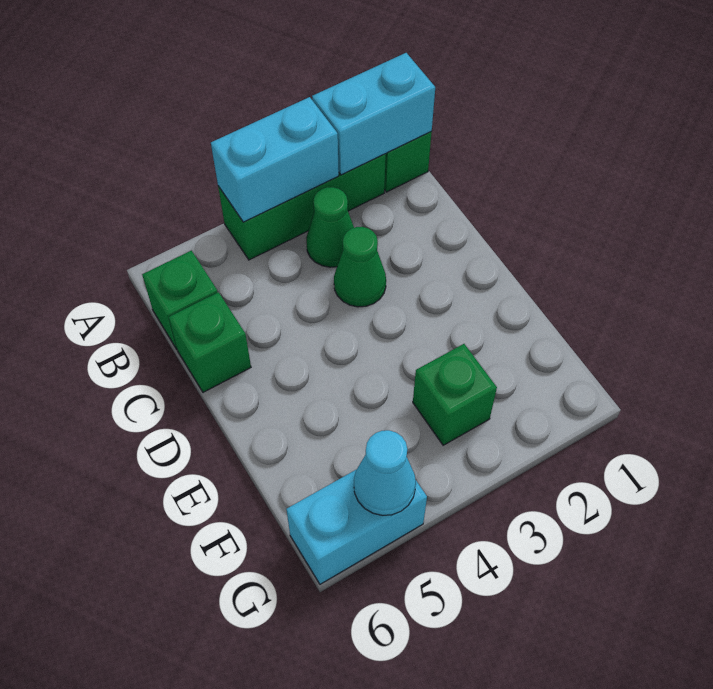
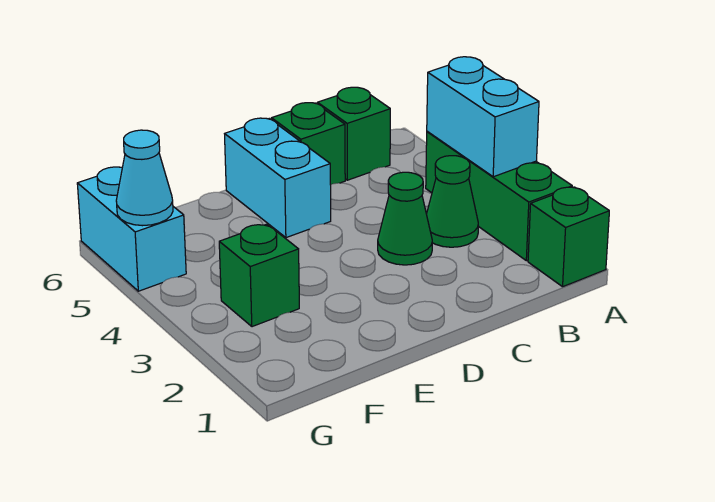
cyan brick A1:A2 level 2 -> cyan brick D5:D6 level 1

